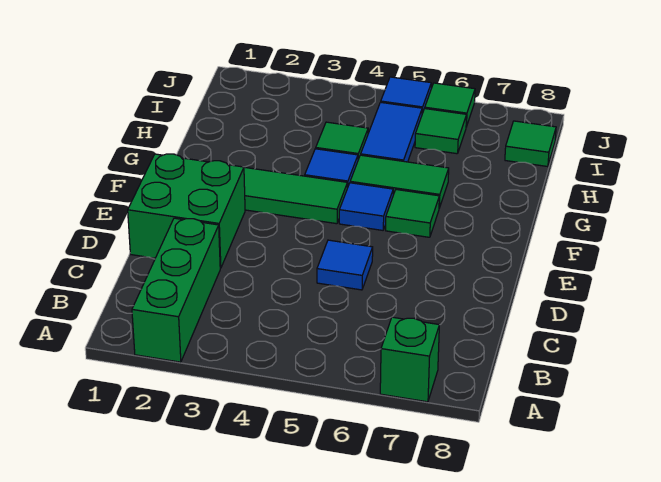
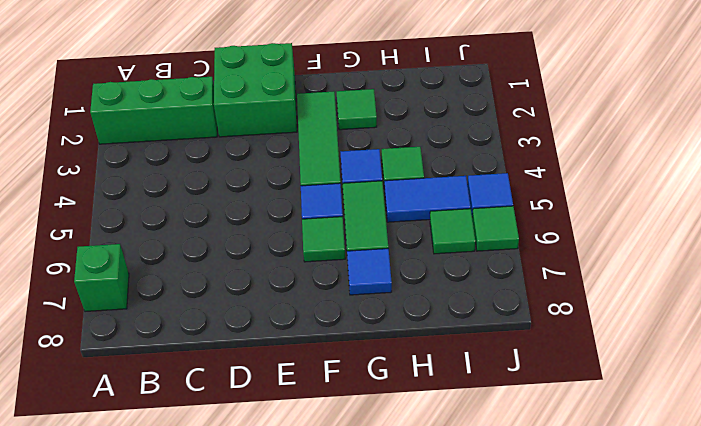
blue tile D5 level 1 -> blue tile G7 level 1
green tile I8 level 1 -> green tile G2 level 1

